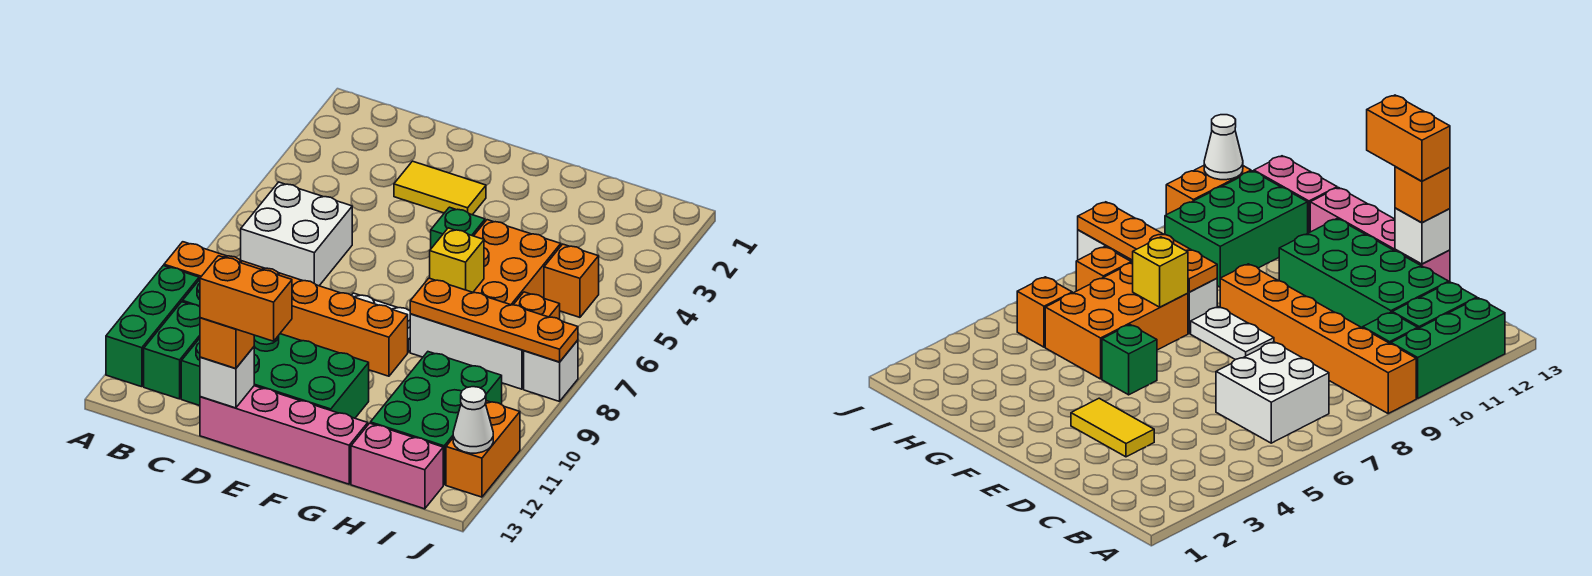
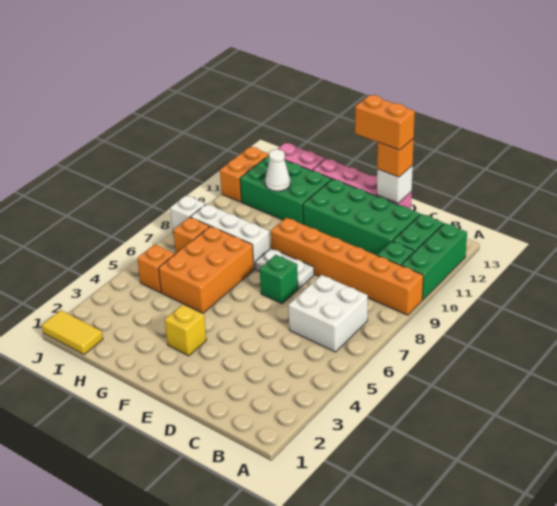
yellow tile D3:E3 level 1 -> yellow tile I1:J1 level 1
green brick F5 level 1 -> green brick E7 level 1
yellow brick G7 level 2 -> yellow brick F3 level 1
orange plate G8:J8 level 2 -> none
green brick H10:I12 level 1 -> green brick G11:I12 level 1
white cone J12 level 2 -> white cone H11 level 2

